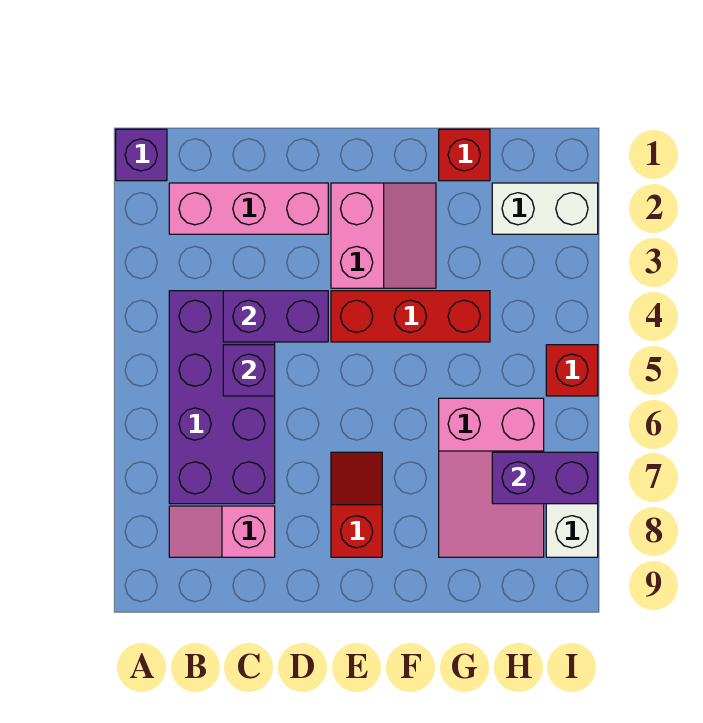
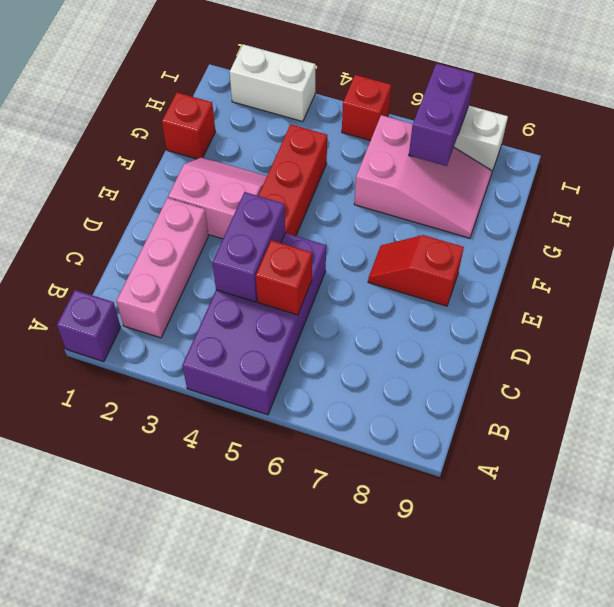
purple brick B4:C7 level 1 -> purple brick A4:D5 level 1
pink slope B8:C8 level 1 top C -> none
purple brick C5 level 2 -> red brick C5 level 2
white brick H2:I2 level 1 -> white brick I2:I3 level 1

